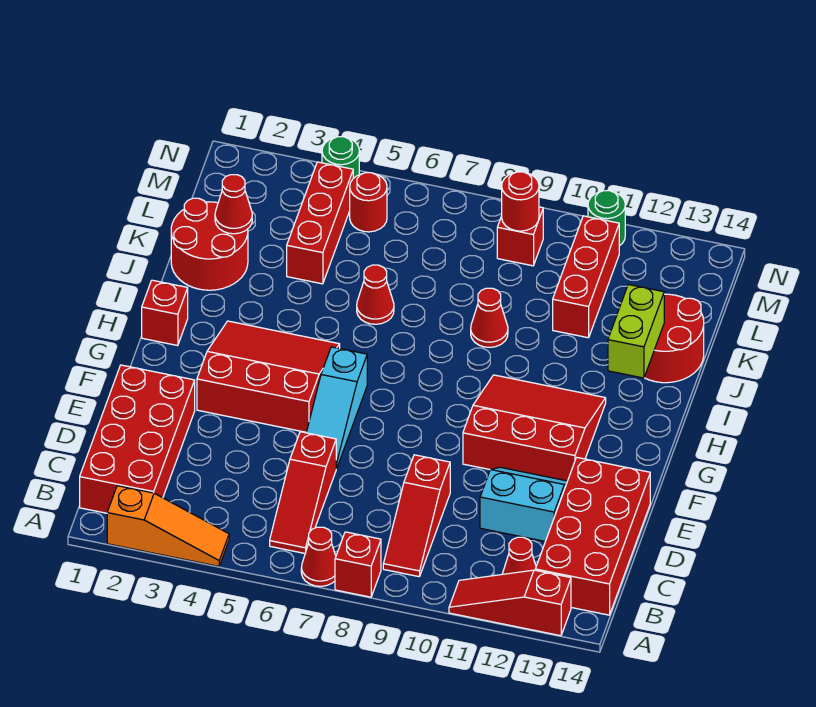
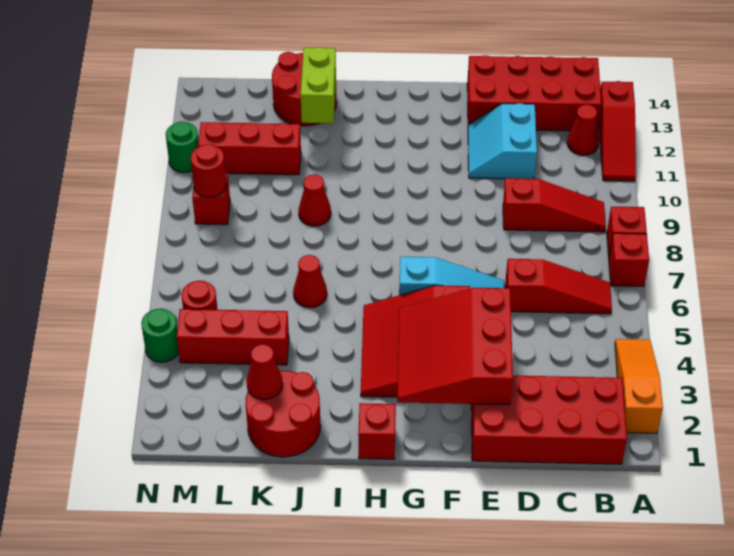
red cone A7 level 1 -> red brick A7 level 1
red slope F10:H12 level 1 top F -> red slope E2:G4 level 2 top E
lime brick I13:J13 level 2 -> lime brick J12:J13 level 2

